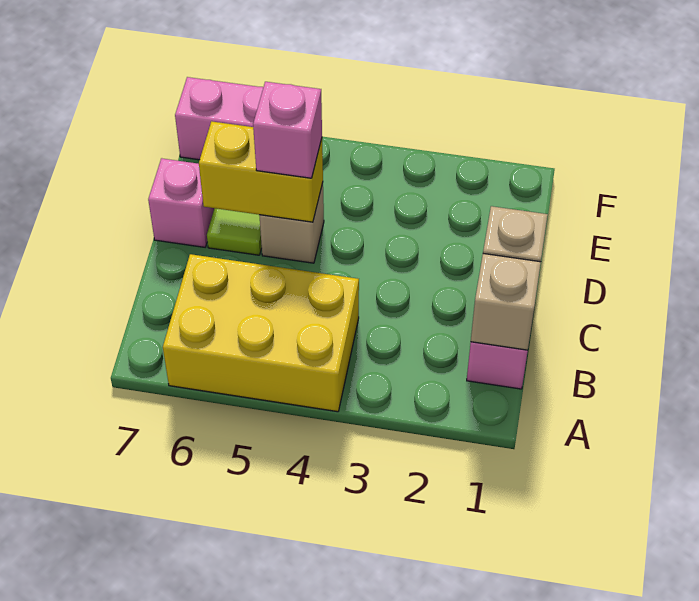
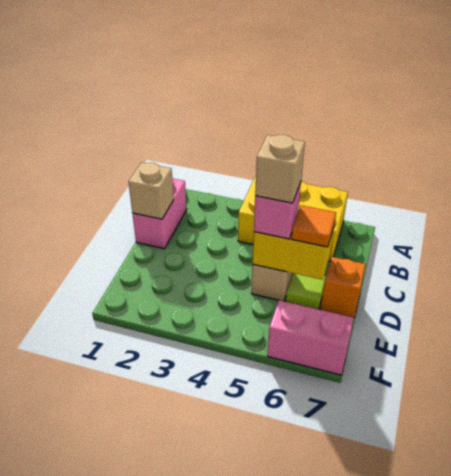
tan brick B1 level 2 -> tan brick D5 level 4
none -> orange tile D6 level 3
pink brick D7 level 1 -> orange brick D7 level 1

